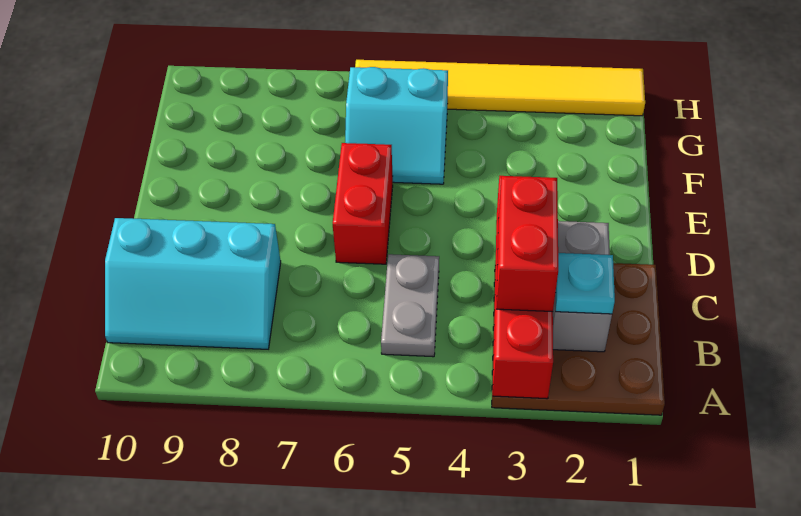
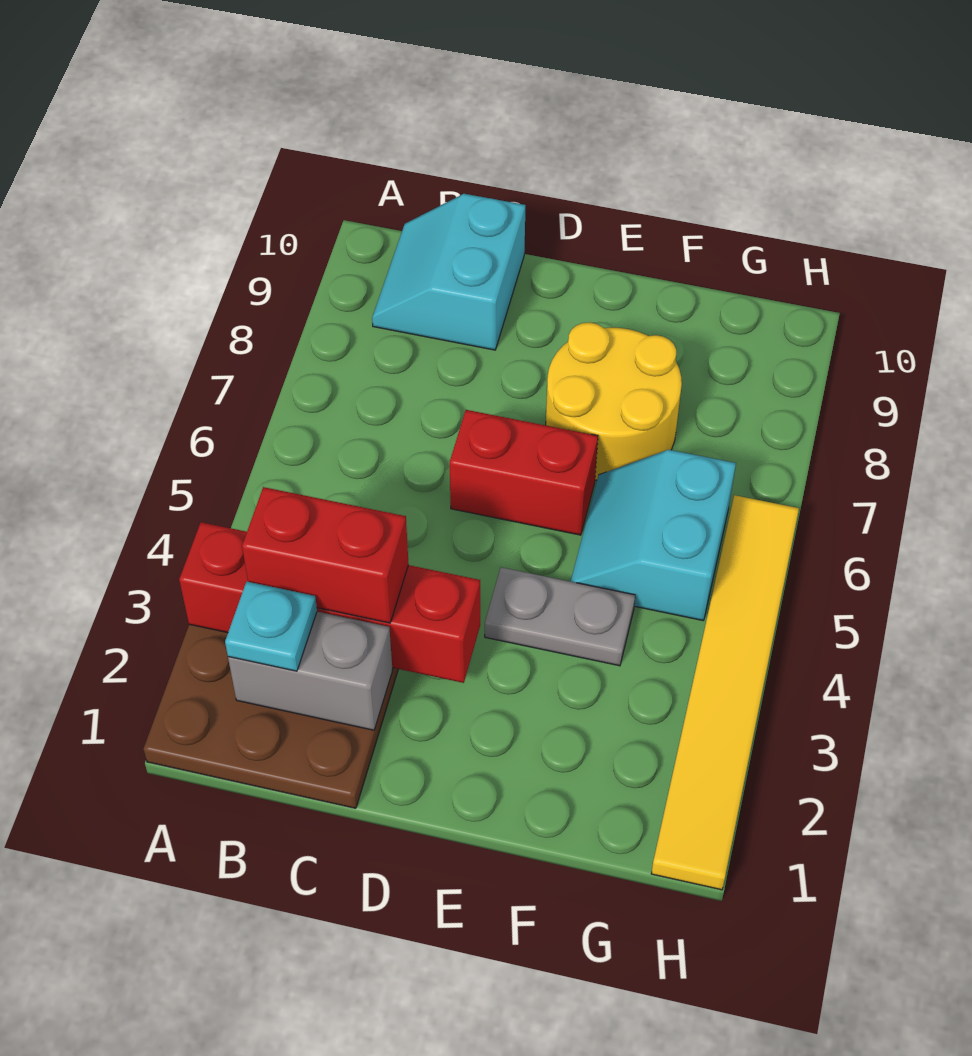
grey plate B5:C5 level 1 -> grey plate E4:F4 level 1
cyan slope B8:C10 level 1 top C -> cyan slope B9:C10 level 1 top C
none -> yellow round brick E7:F8 level 1

